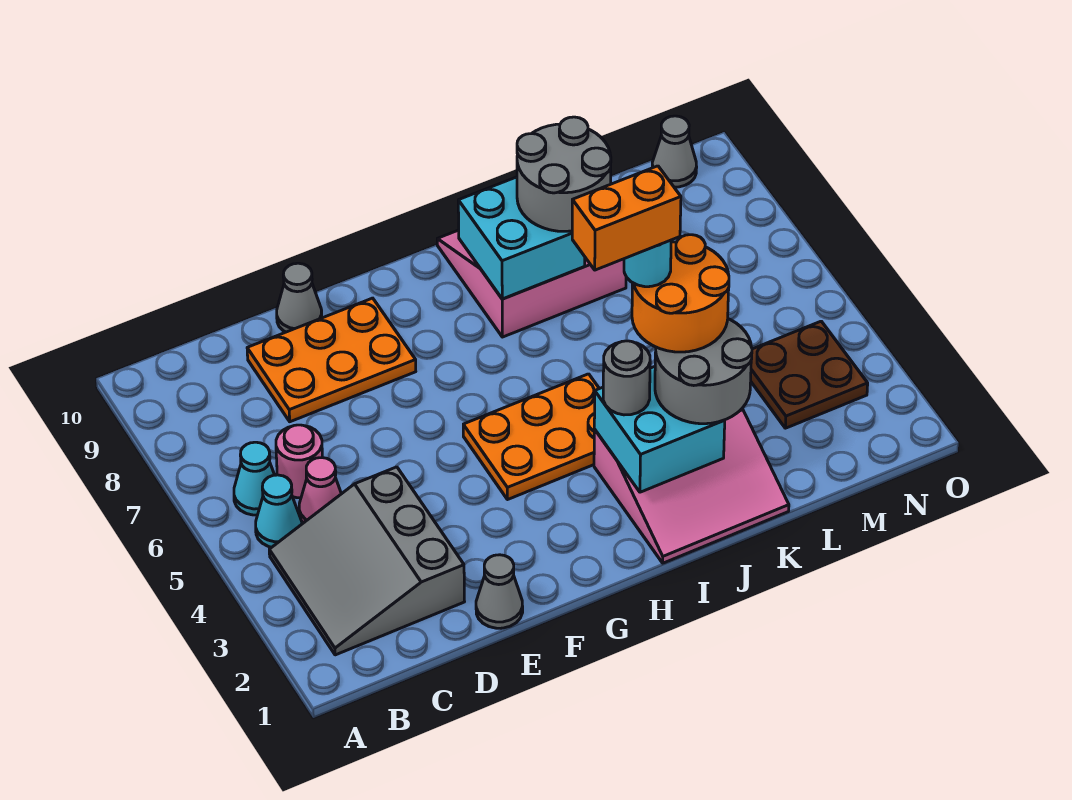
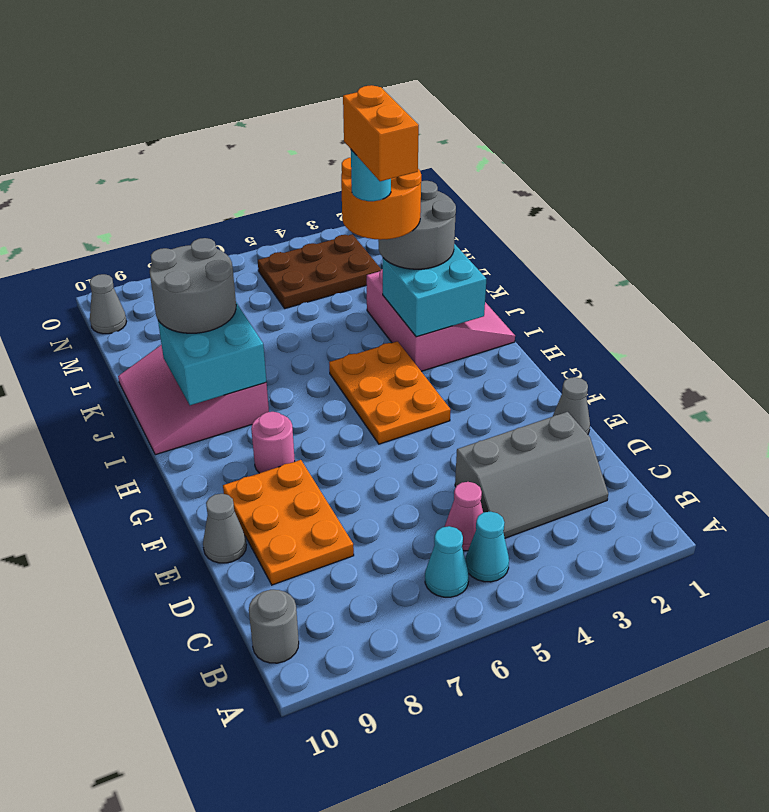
grey slope B2:D4 level 1 top D -> grey slope C2:D4 level 1 top D
pink round brick C6 level 1 -> pink round brick G8 level 1
grey round brick I3 level 3 -> grey round brick B10 level 1
brown plate M3:N4 level 1 -> brown plate M3:N5 level 1

